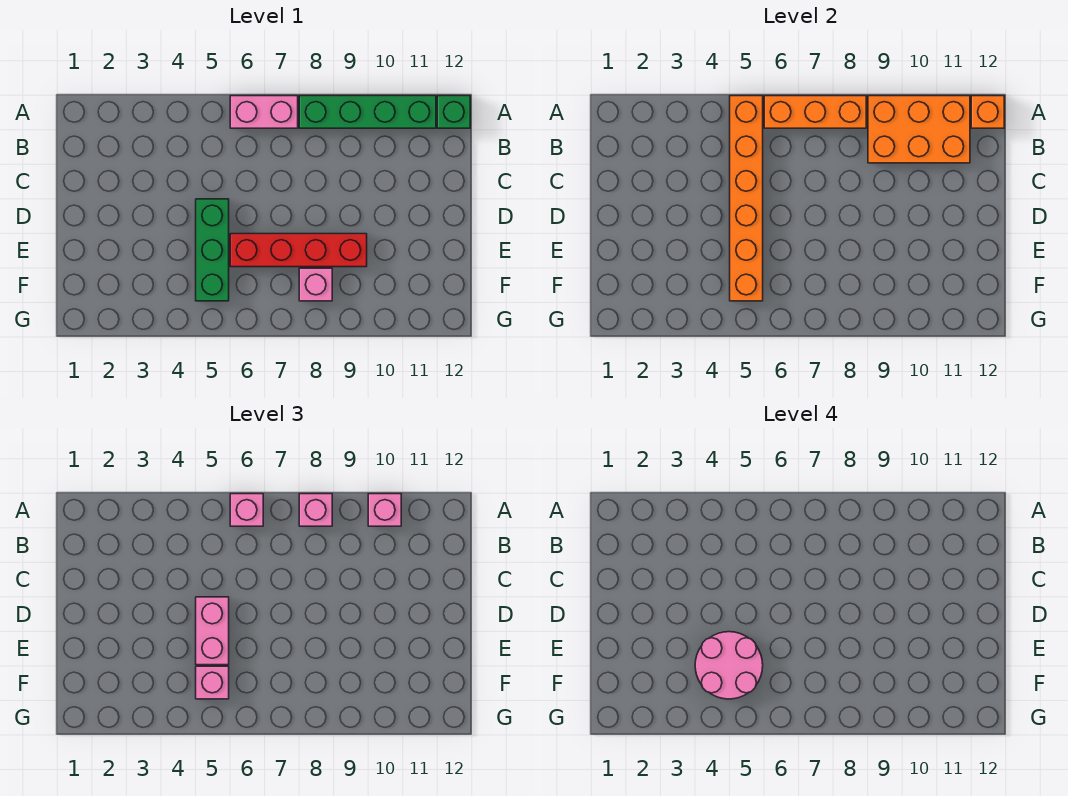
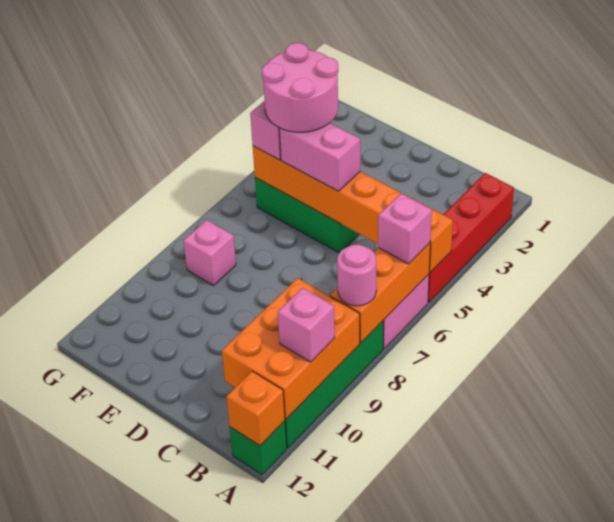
pink brick A8 level 3 -> pink round brick A8 level 3
red brick E6:E9 level 1 -> red brick A2:A5 level 1

